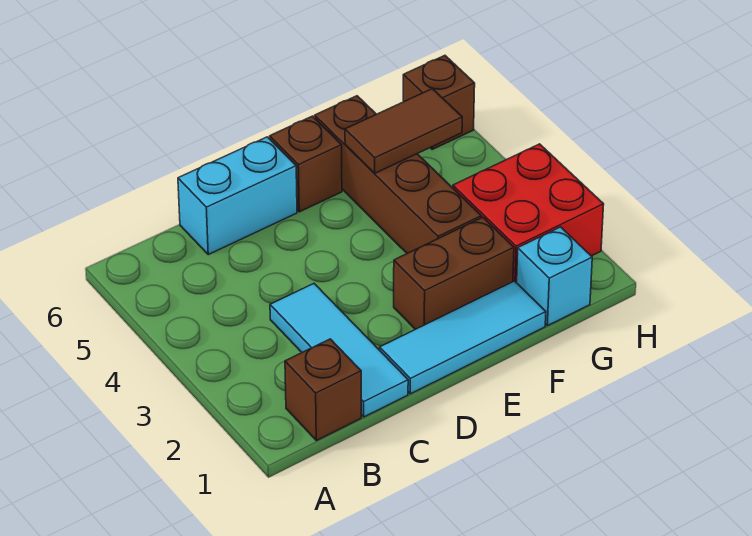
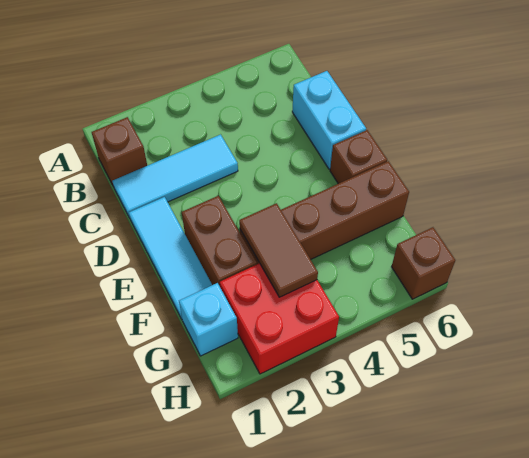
brown tile F5:G5 level 2 -> brown tile F3:G3 level 2

